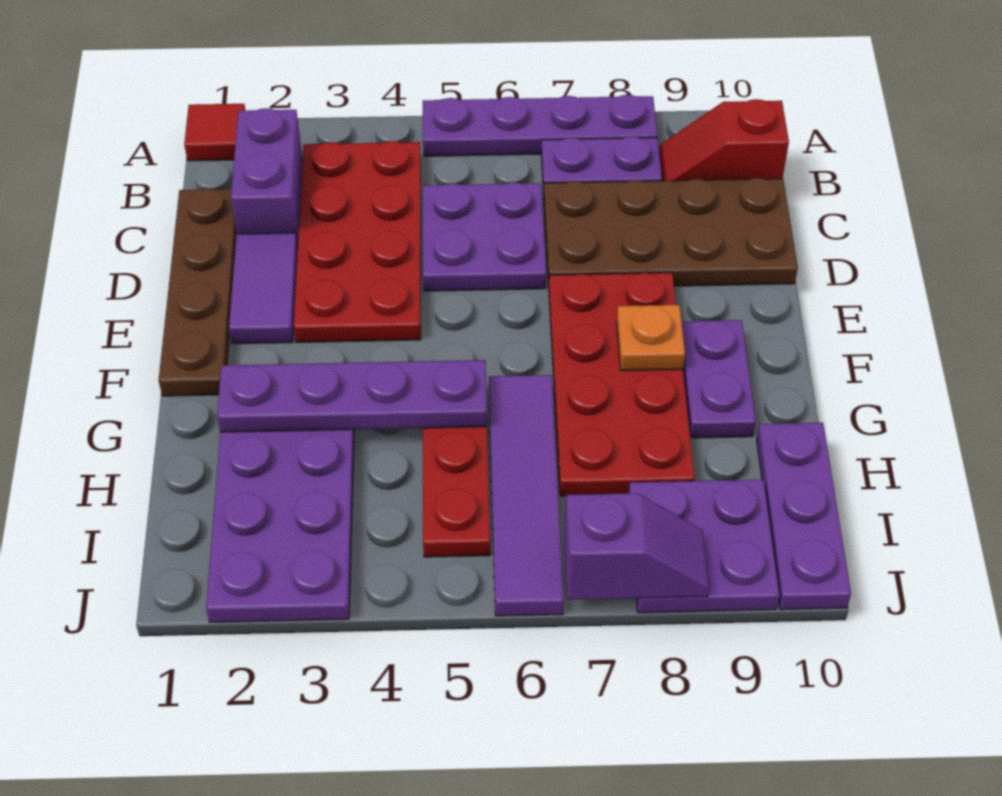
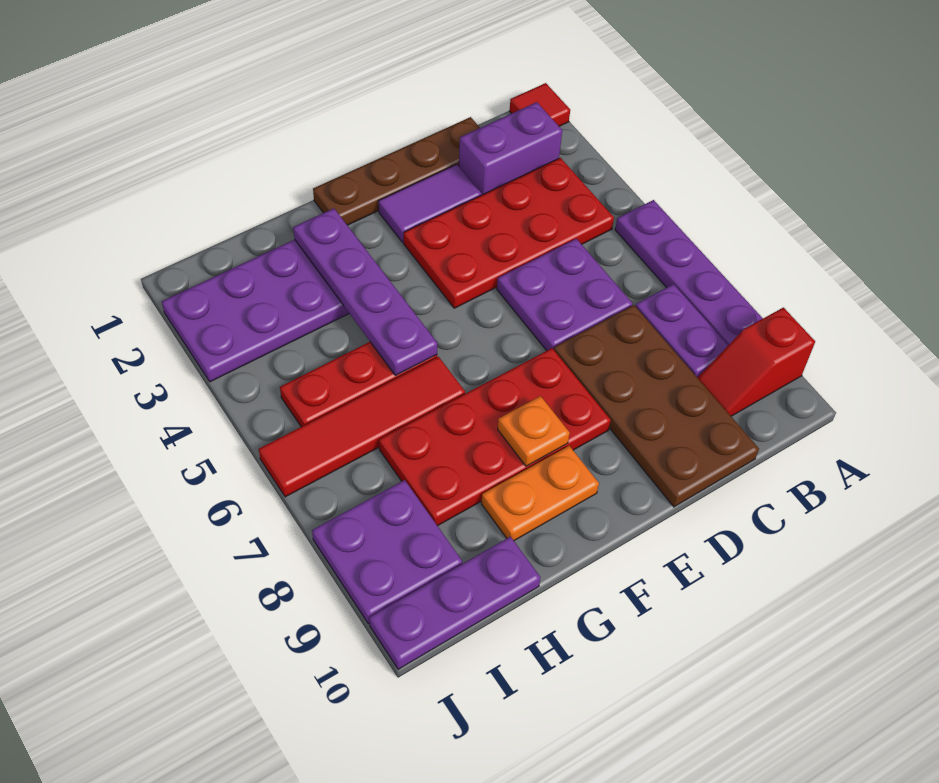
red slope B9:B10 level 1 top 10 -> red slope A9:B9 level 1 top A
purple plate F9:G9 level 1 -> orange plate F9:G9 level 1
purple tile G6:J6 level 1 -> red tile G6:J6 level 1
purple slope J7:J8 level 2 top 7 -> none

